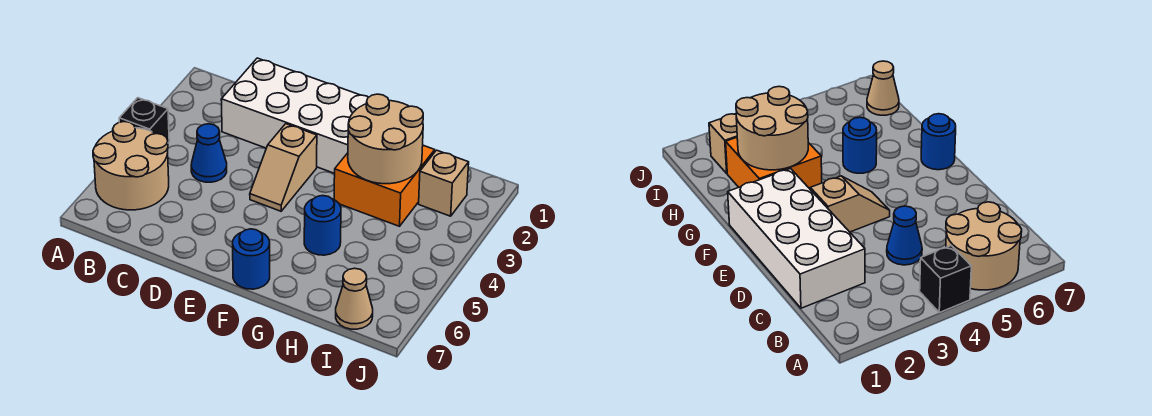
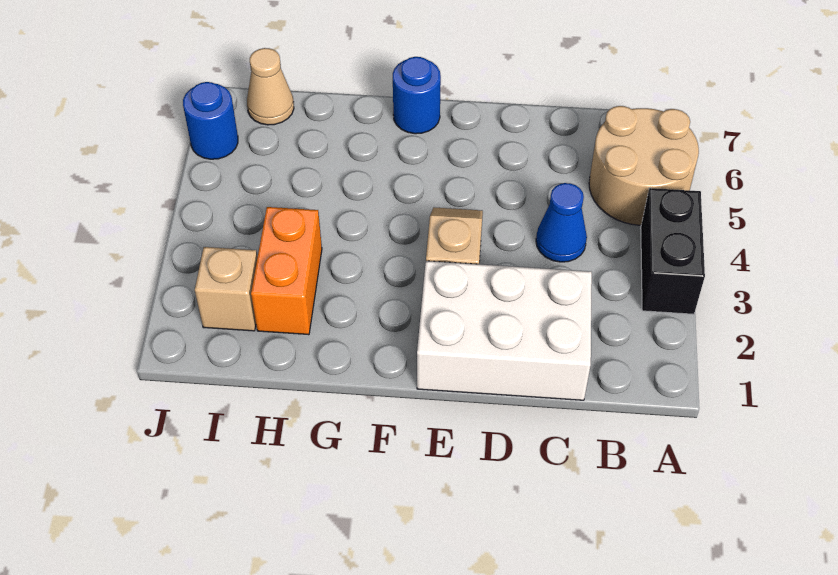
black brick A4 level 1 -> black brick A3:A4 level 1
white brick C1:F2 level 1 -> white brick C1:E2 level 1
orange brick G2:H3 level 1 -> orange brick H2:H3 level 1
tan round brick G2:H3 level 2 -> none
blue round brick G5 level 1 -> blue round brick J6 level 1

